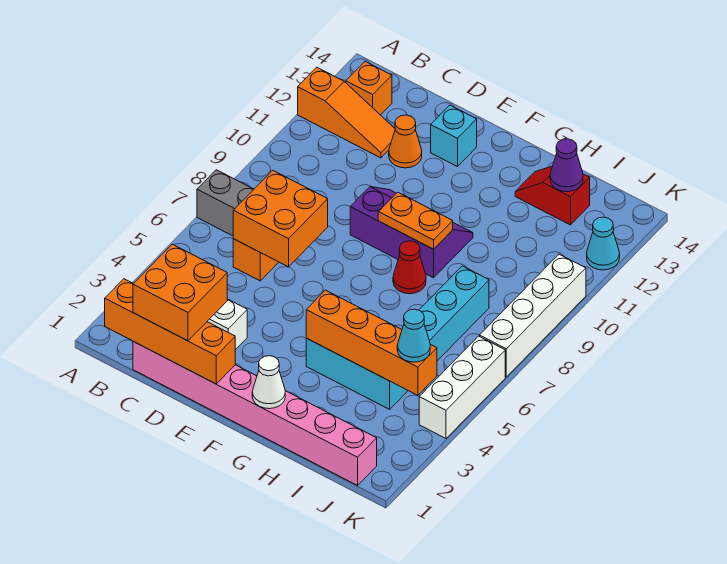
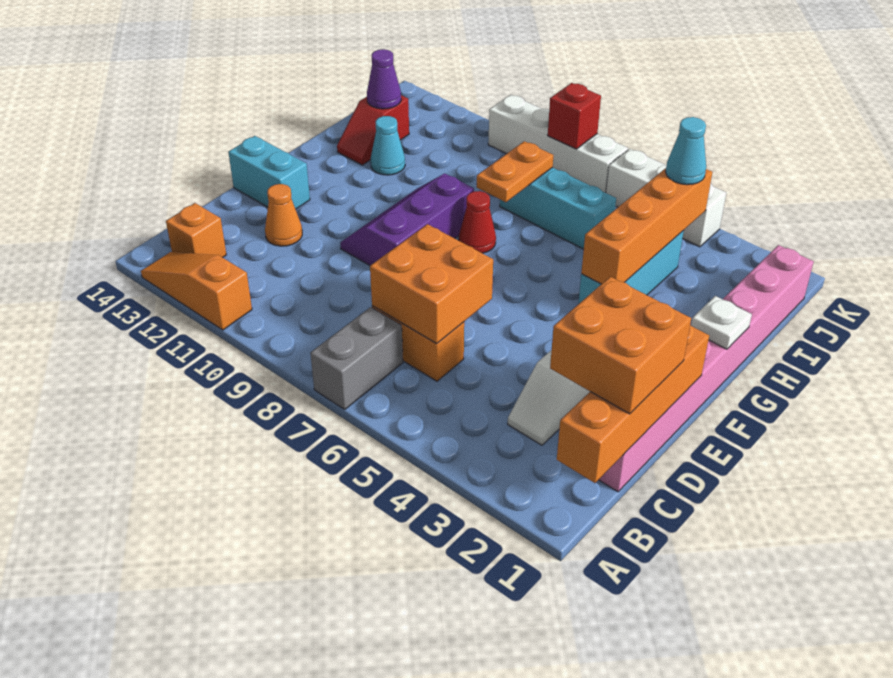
orange slope A12:C12 level 1 top A -> orange slope A11:A13 level 1 top 11
cyan brick E13 level 1 -> cyan brick E13:E14 level 1
orange plate F9:G9 level 2 -> orange plate H8:I8 level 2
white cone G1 level 2 -> white plate G1 level 2
none -> red brick K8 level 2
cyan cone K12 level 1 -> cyan cone H12 level 1

